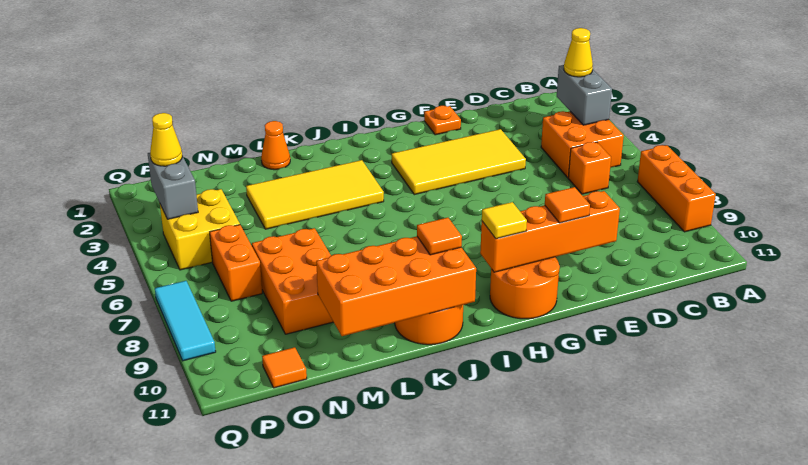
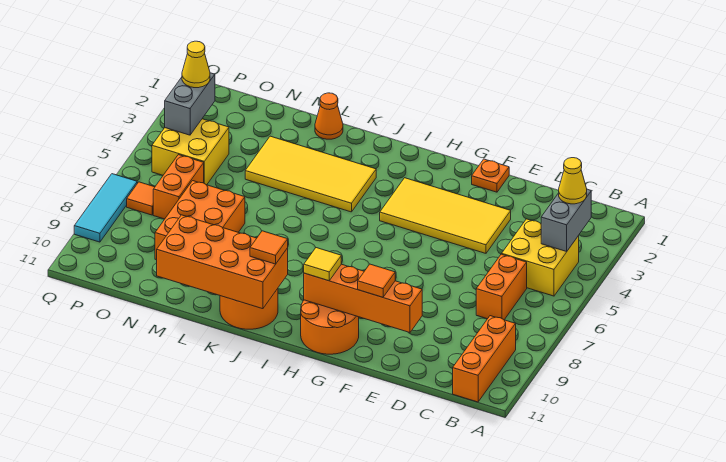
orange brick A7:A9 level 1 -> orange brick B9:B11 level 1
orange brick B4:C5 level 1 -> yellow brick B4:C5 level 1
orange brick C6 level 1 -> orange brick C6:C7 level 1
orange tile O11 level 1 -> orange tile P7 level 1

